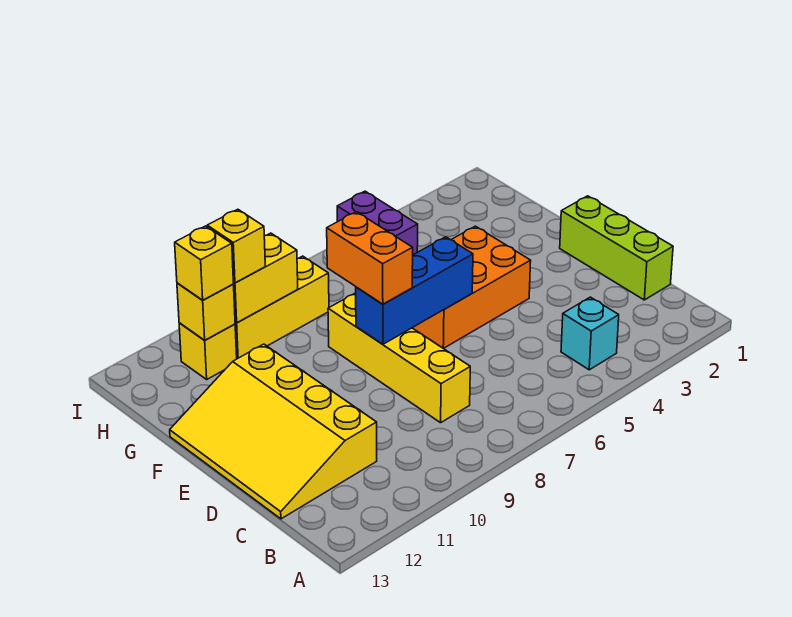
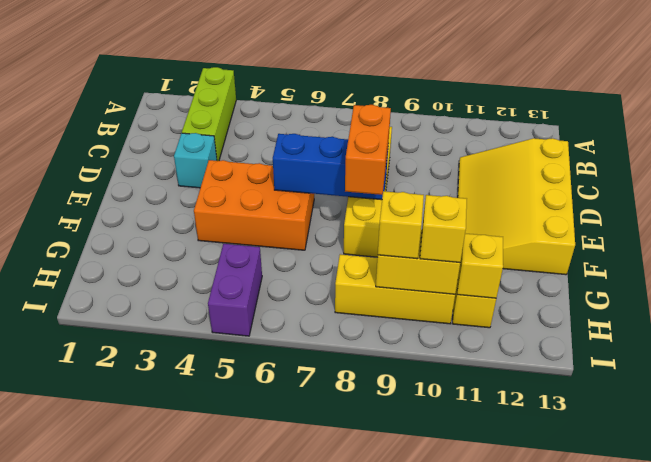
cyan brick B4 level 1 -> cyan brick D3 level 1
lime brick C1:E1 level 1 -> lime brick A3:C3 level 1
yellow slope C11:F13 level 1 top 11 -> yellow slope C11:F13 level 1 top 13
yellow brick H11 level 3 -> yellow brick H9 level 3

